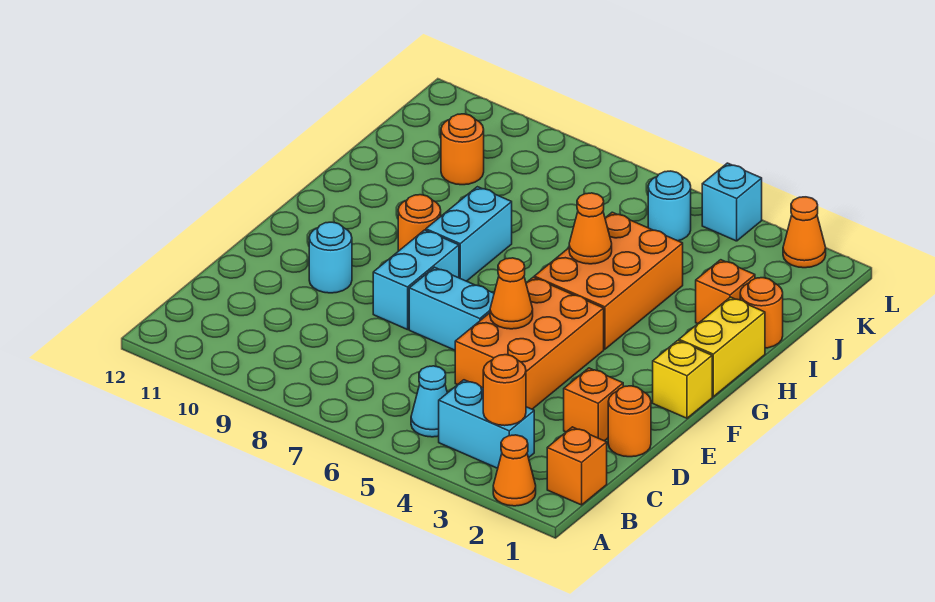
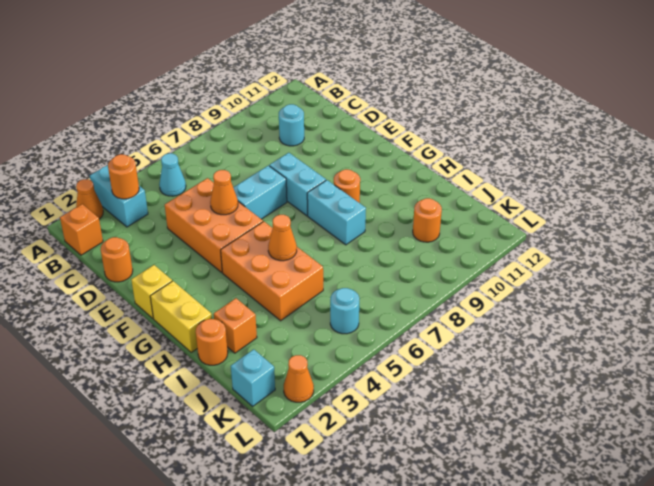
cyan brick B3:B4 level 1 -> cyan brick A3:B3 level 1
orange brick D2 level 1 -> none
cyan round brick E10 level 1 -> cyan round brick C10 level 1
cyan brick L4 level 1 -> cyan brick K1 level 1

